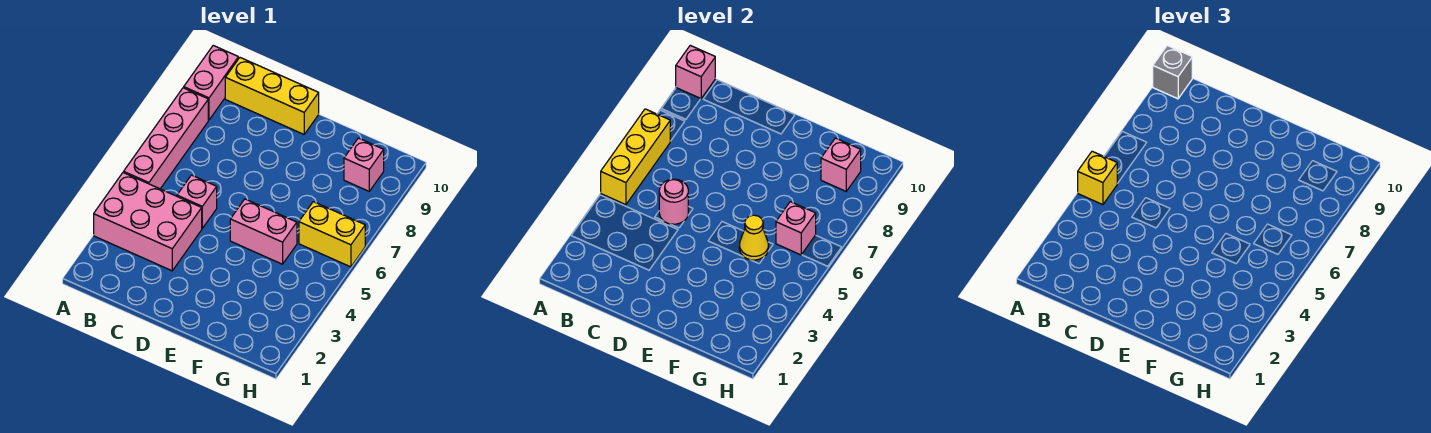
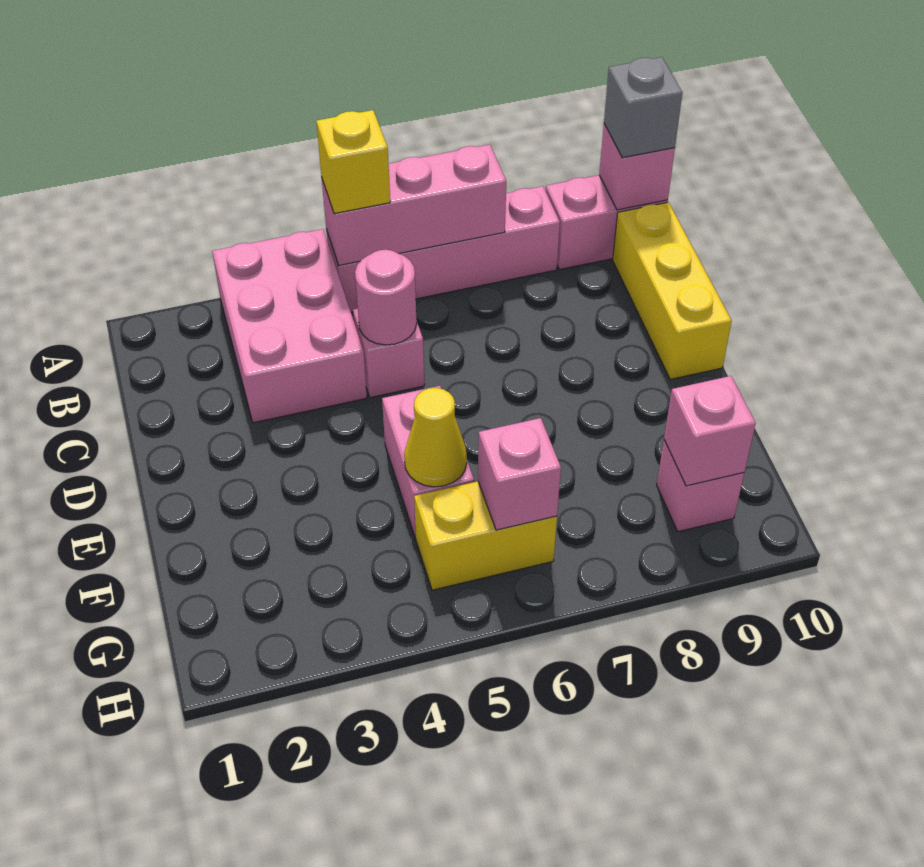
yellow brick A5:A7 level 2 -> pink brick A5:A7 level 2
yellow brick G6:H6 level 1 -> yellow brick G5:G6 level 1

